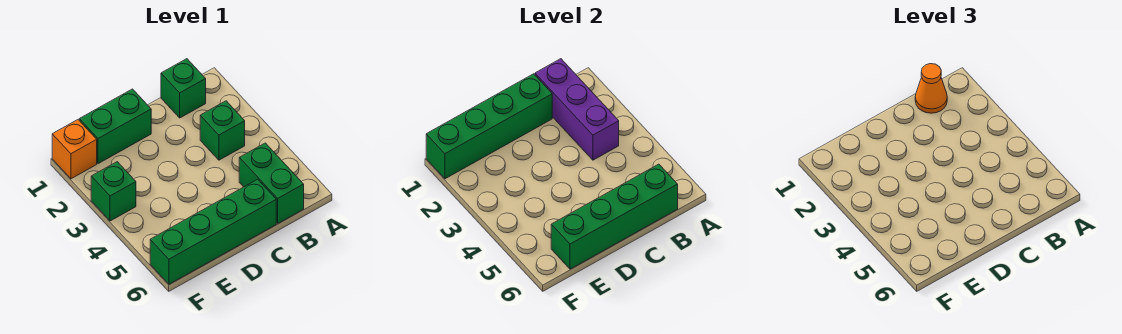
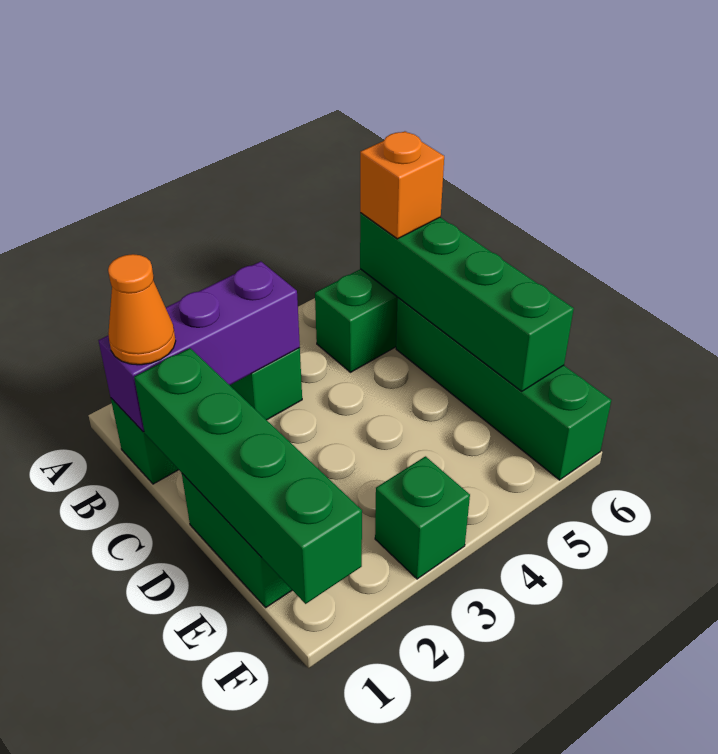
orange brick F1 level 1 -> orange brick B6 level 3

